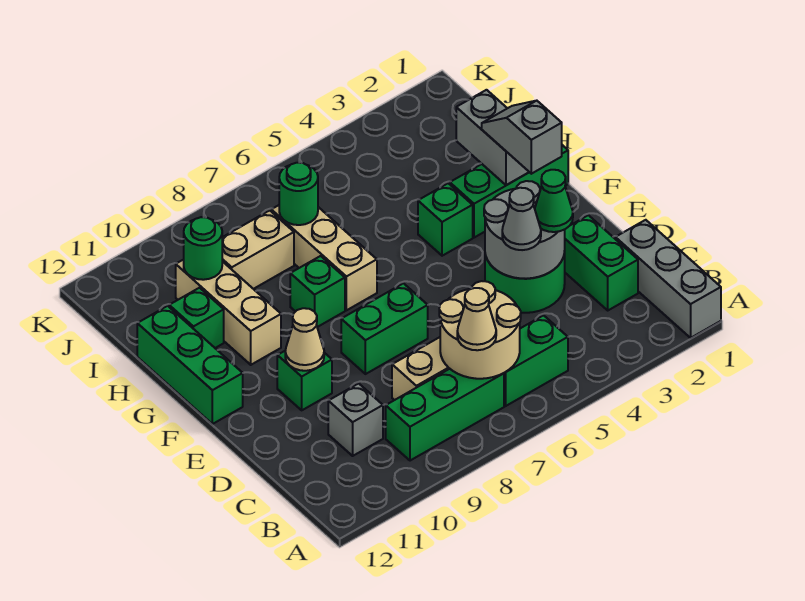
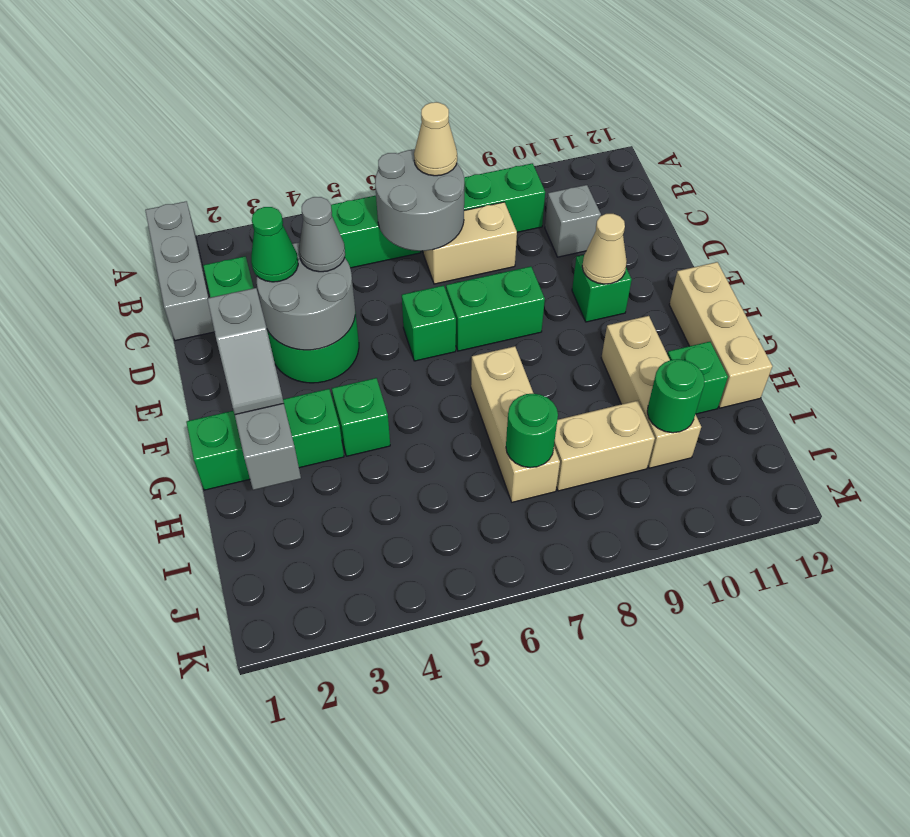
tan round brick B6:C7 level 2 -> grey round brick B6:C7 level 2
green brick F12:H12 level 1 -> tan brick F12:H12 level 1
green brick G8 level 1 -> green brick E6 level 1

